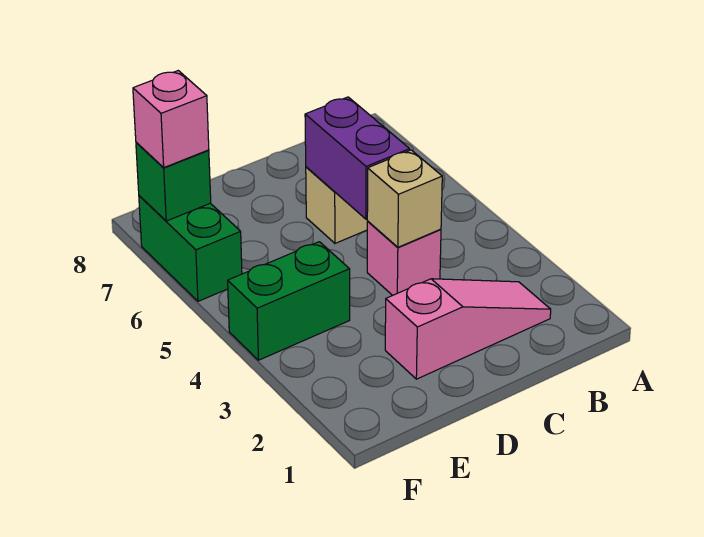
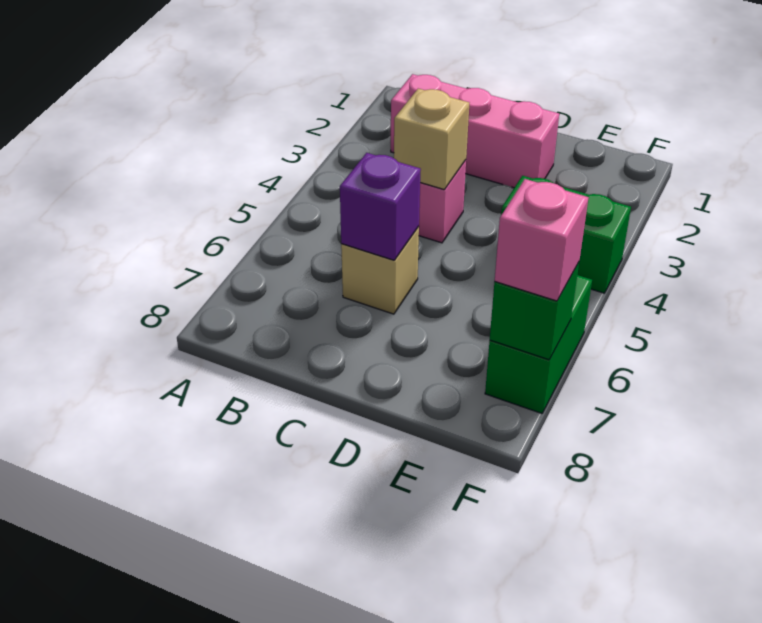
pink slope B2:D2 level 1 top D -> pink brick B2:D2 level 1
purple brick C5:C6 level 2 -> purple brick C6 level 2

